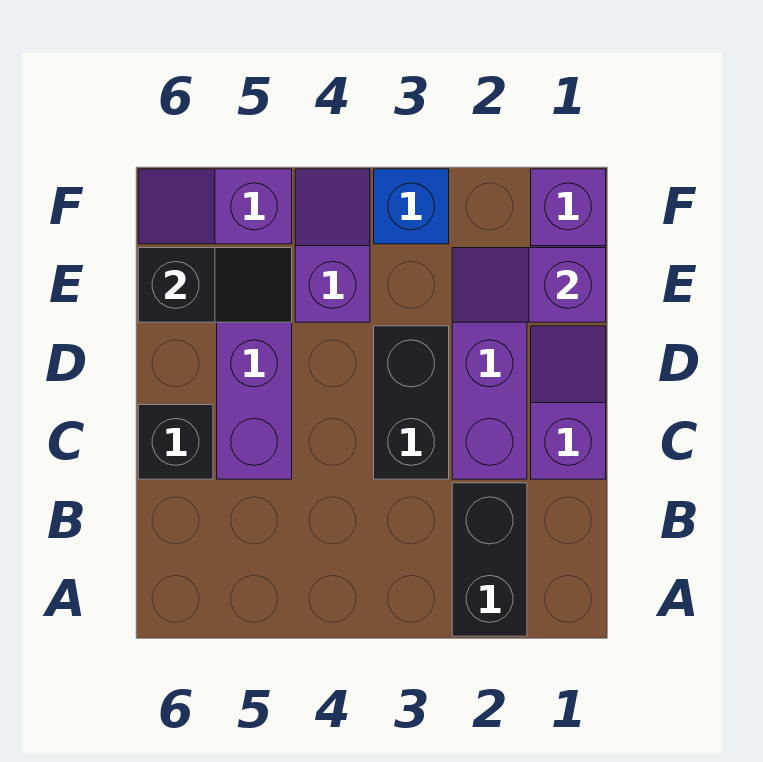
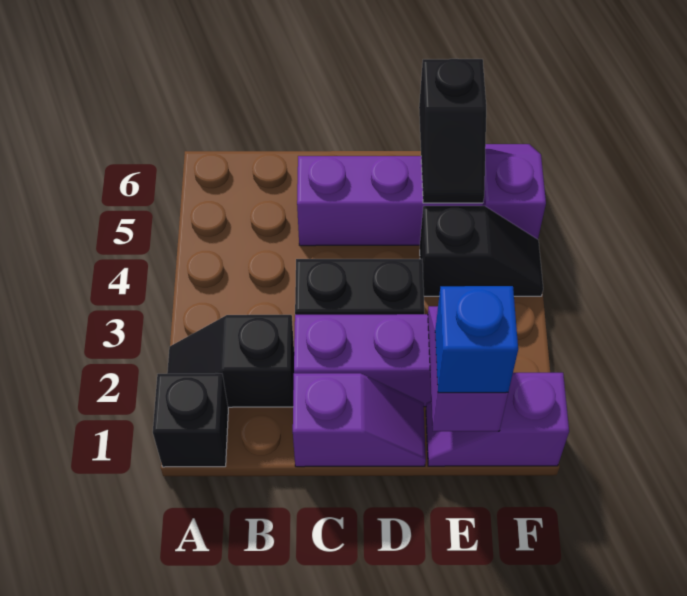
black brick A2:B2 level 1 -> black slope A2:B2 level 1 top B
black brick C6 level 1 -> black brick A1 level 1
purple slope E4:F4 level 1 top E -> black slope E4:F4 level 1 top E
blue brick F3 level 1 -> blue brick E1 level 3

